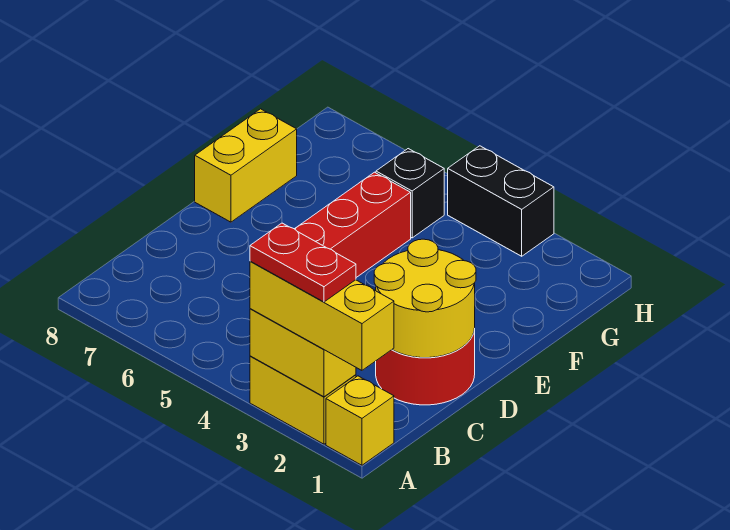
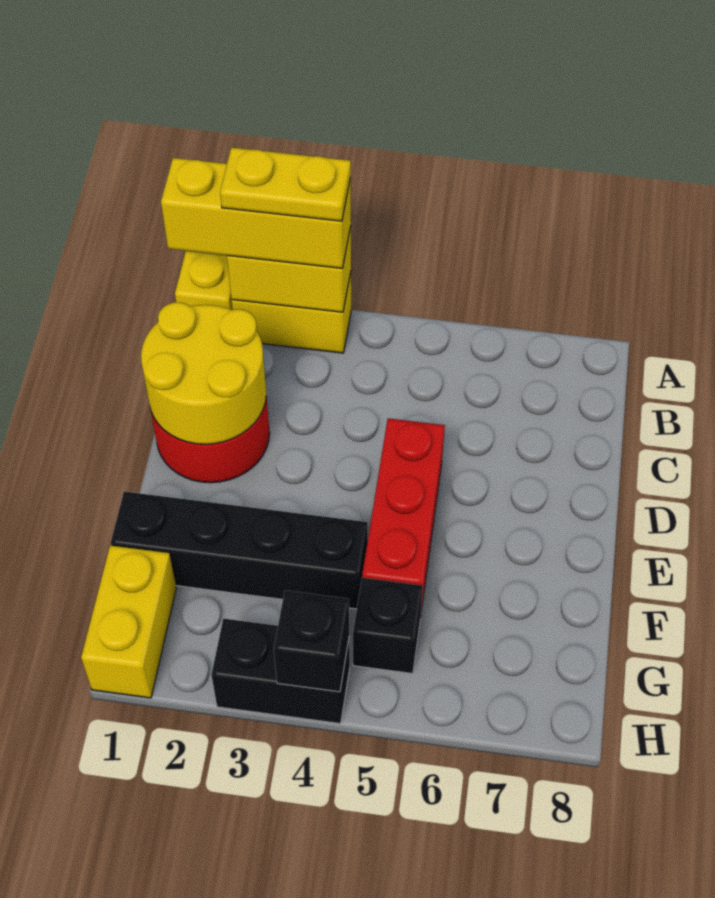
red plate A2:A3 level 4 -> yellow plate A2:A3 level 4
yellow brick E8:F8 level 1 -> yellow brick G1:H1 level 1
none -> black brick F1:F4 level 1
none -> black brick H4 level 2

